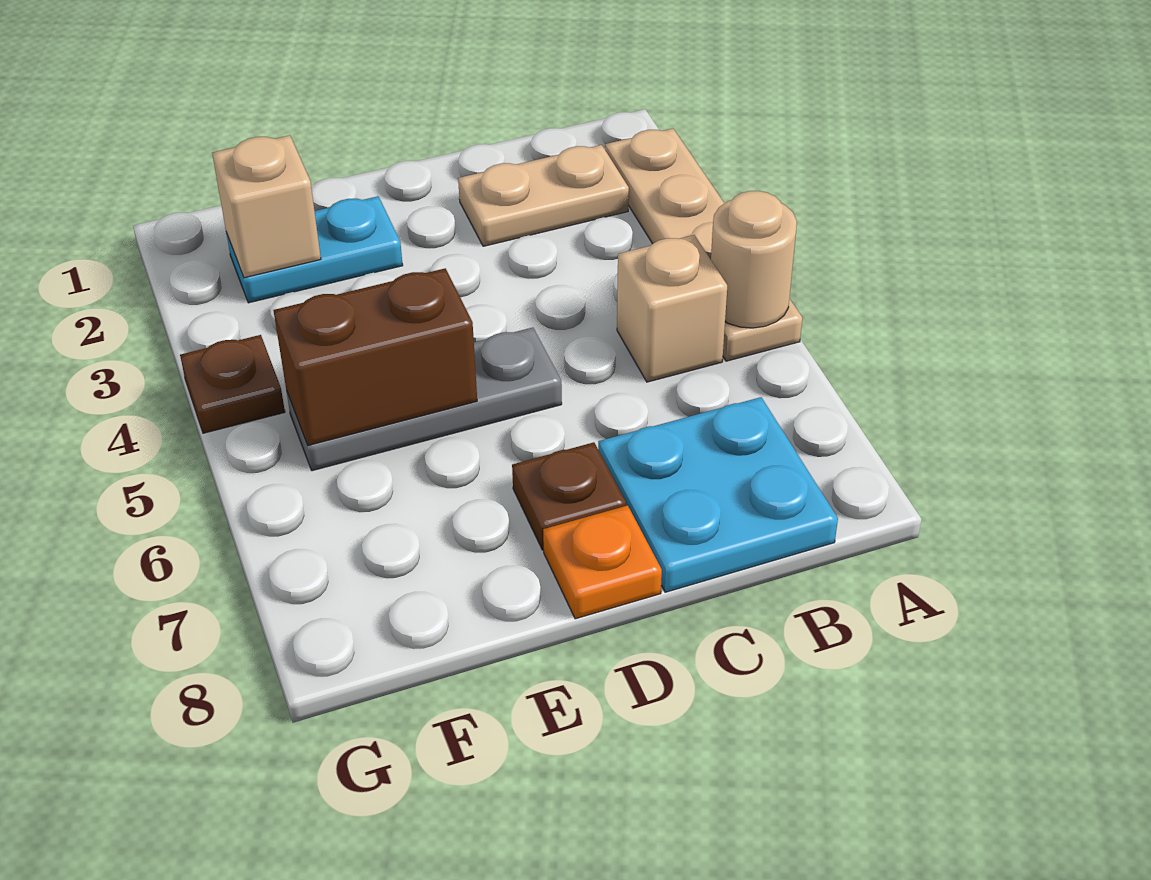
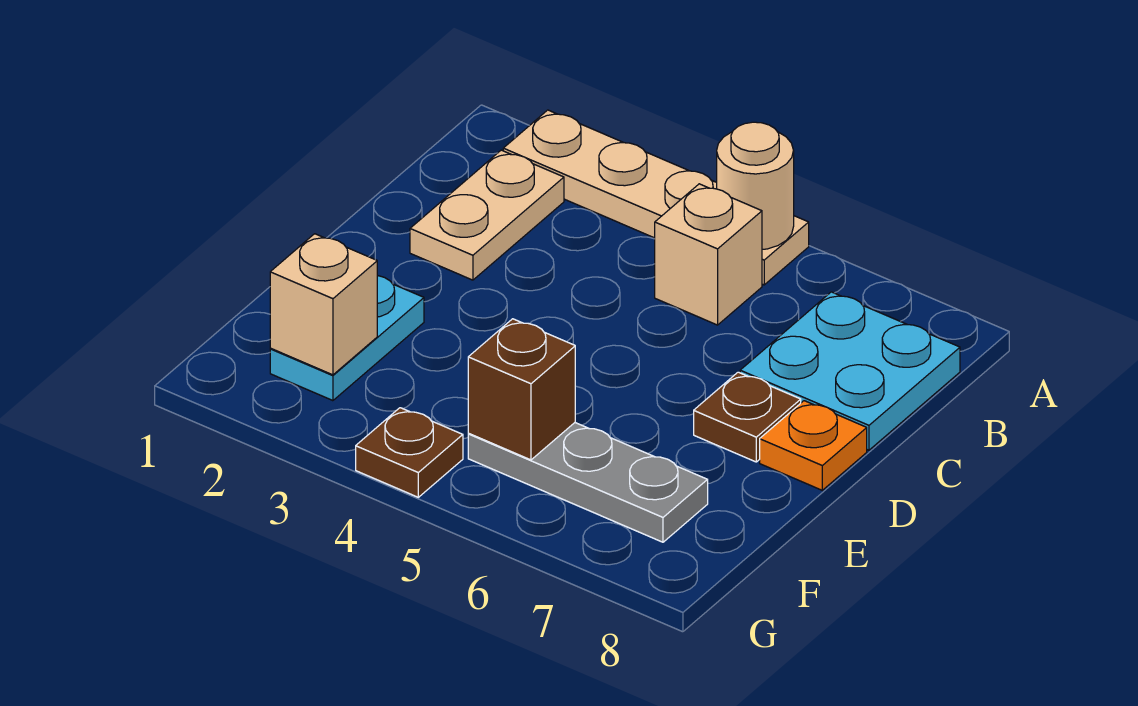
grey plate D5:F5 level 1 -> grey plate F5:F7 level 1
brown brick E5:F5 level 2 -> brown brick F5 level 2

